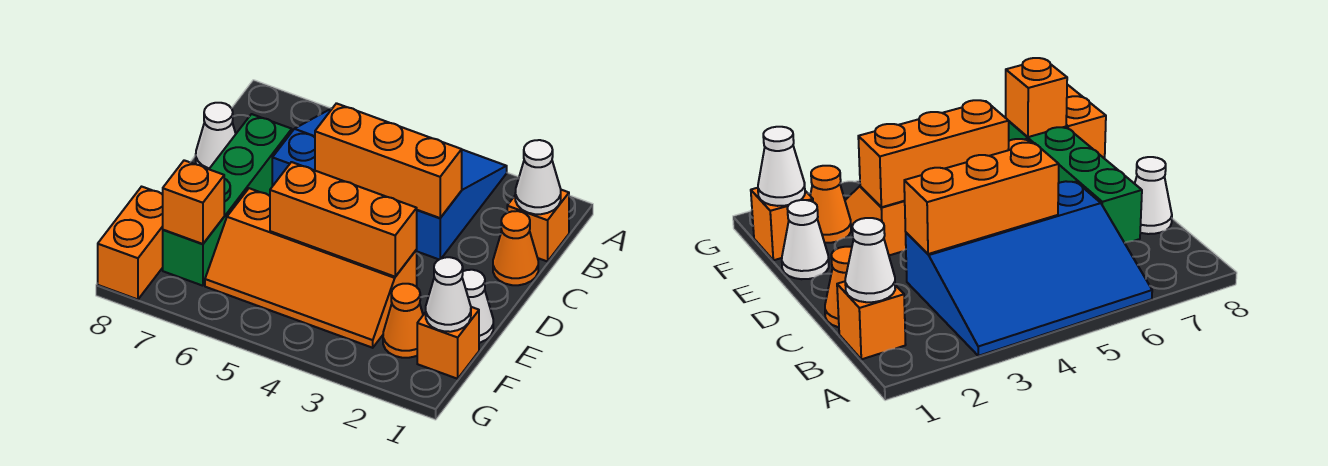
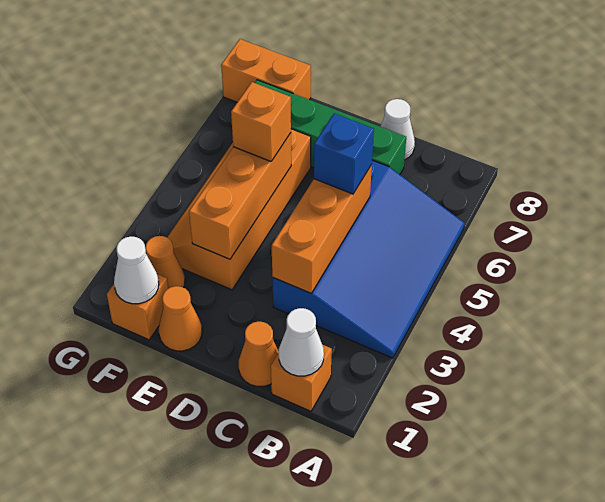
none -> blue brick C5 level 3
white cone E1 level 1 -> orange cone E1 level 1
orange brick F7 level 2 -> orange brick E5 level 3

